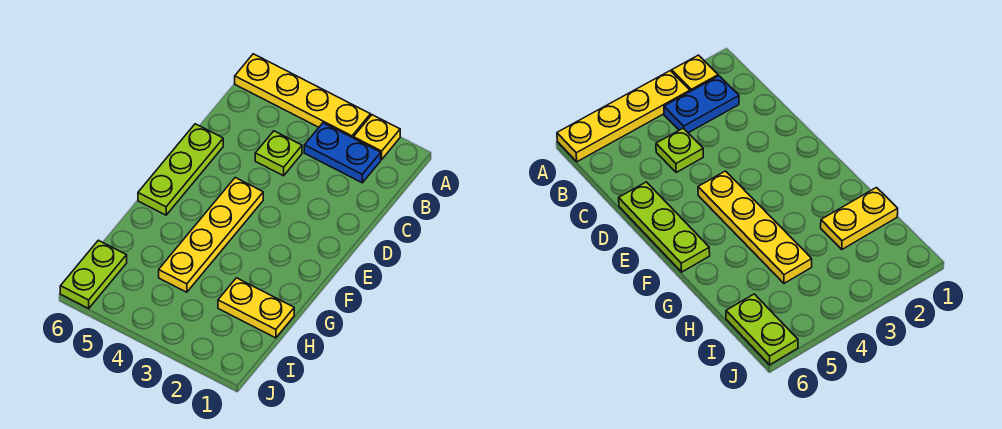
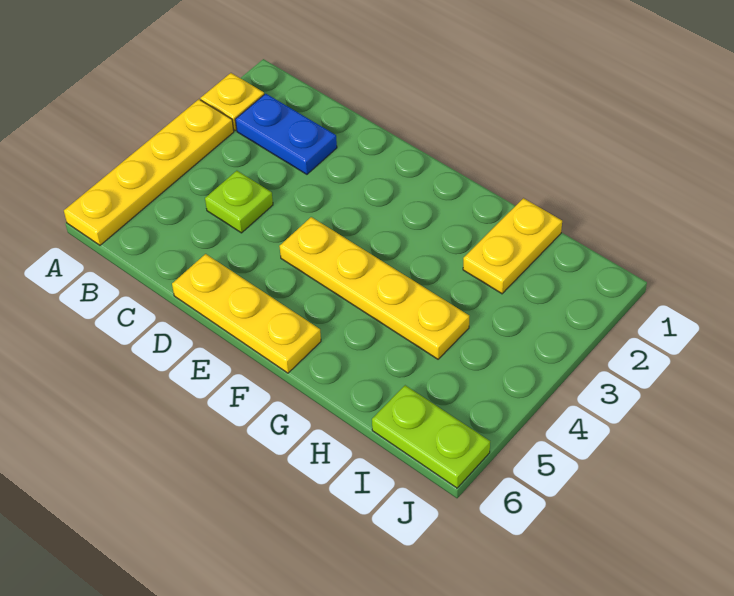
blue plate B2:B3 level 1 -> blue plate B2:C2 level 1
lime plate D6:F6 level 1 -> yellow plate D6:F6 level 1

